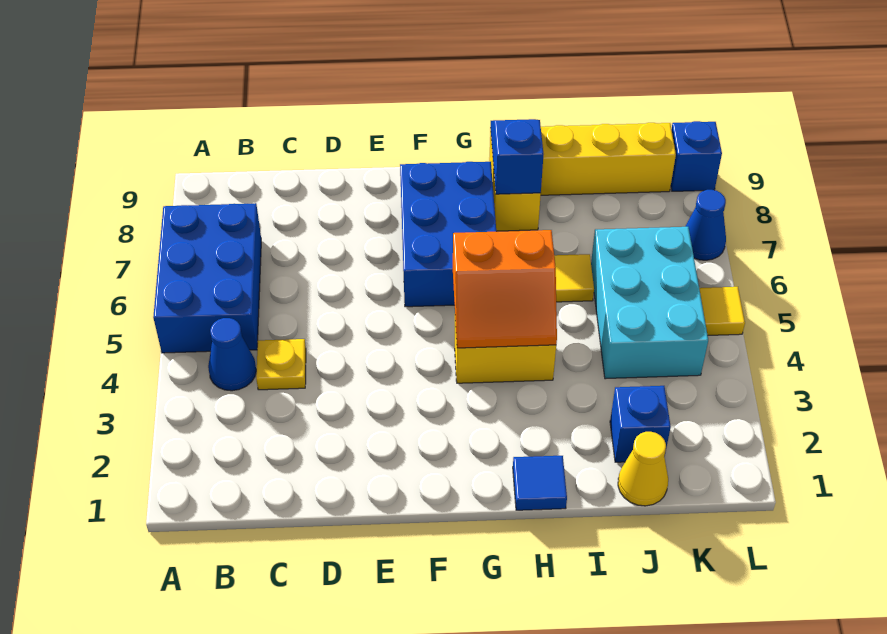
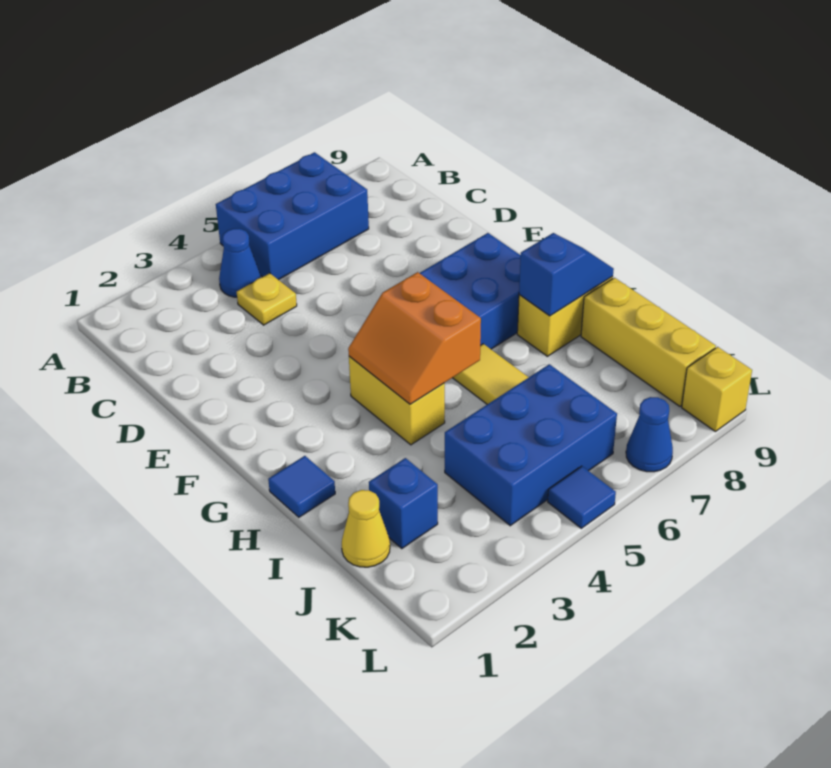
cyan brick J4:K6 level 1 -> blue brick J4:K6 level 1
yellow tile L5 level 1 -> blue tile L5 level 1
blue brick L9 level 1 -> yellow brick L9 level 1

